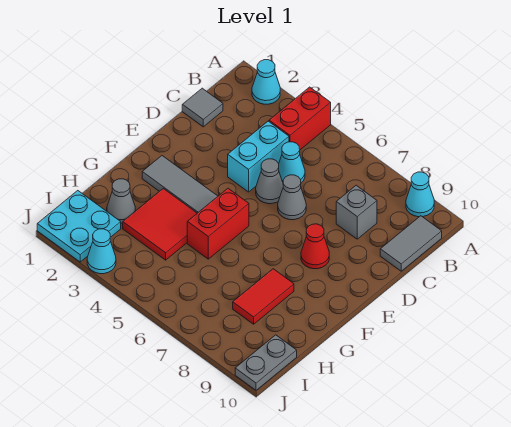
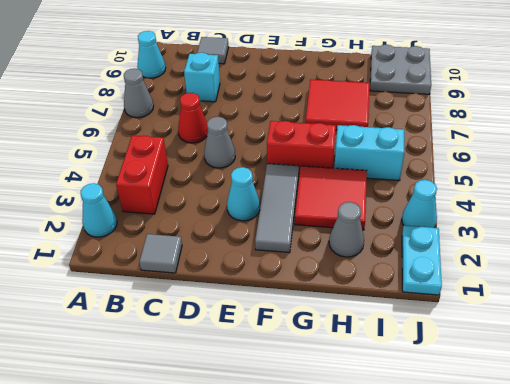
red brick A4:B4 level 1 -> red brick B3:B4 level 1
grey tile B10:C10 level 1 -> grey tile C10 level 1
cyan brick C4:D4 level 1 -> cyan brick H5:I5 level 1
cyan cone C5 level 1 -> cyan cone E3 level 1
grey brick C8 level 1 -> cyan brick C8 level 1
grey cone D6 level 1 -> grey cone A7 level 1
red cone E8 level 1 -> red cone C6 level 1
red tile G8:H8 level 1 -> red tile G7:H8 level 1
cyan plate I1:J2 level 1 -> cyan plate J1:J2 level 1
grey plate I10:J10 level 1 -> grey plate I9:J10 level 1

